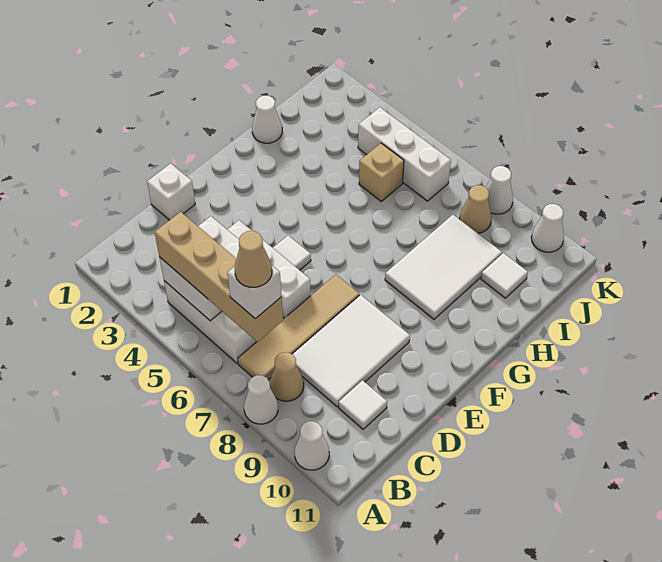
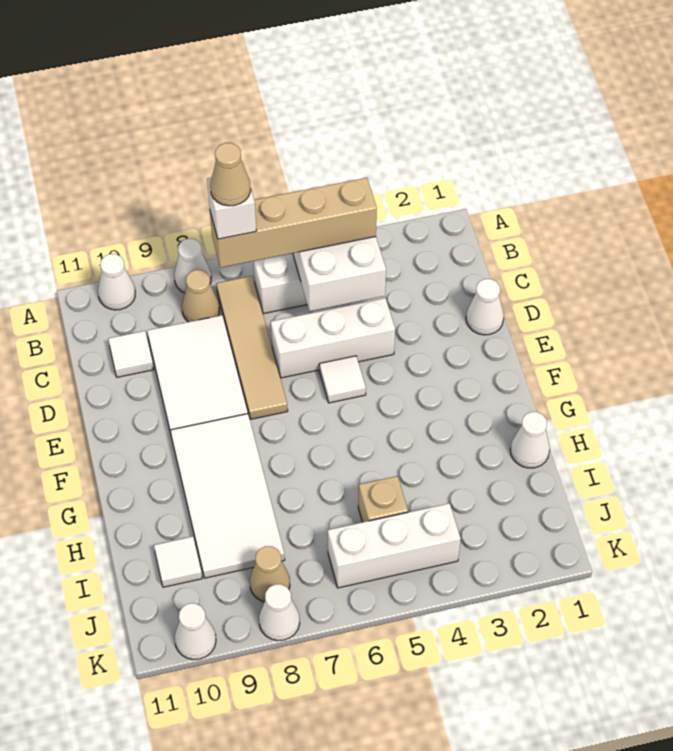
white brick D1 level 1 -> white cone D1 level 1
white tile G8:I9 level 1 -> white tile F8:I9 level 1

